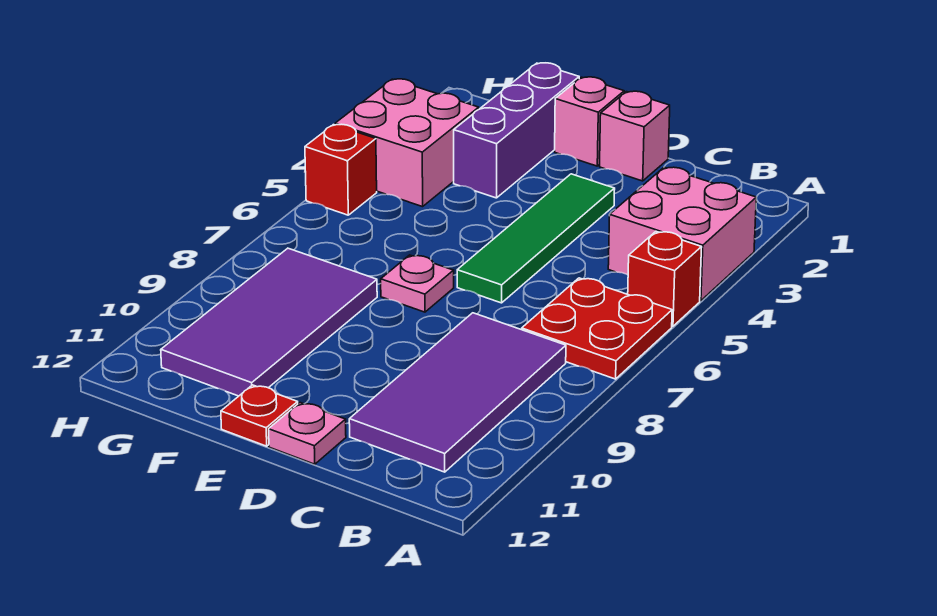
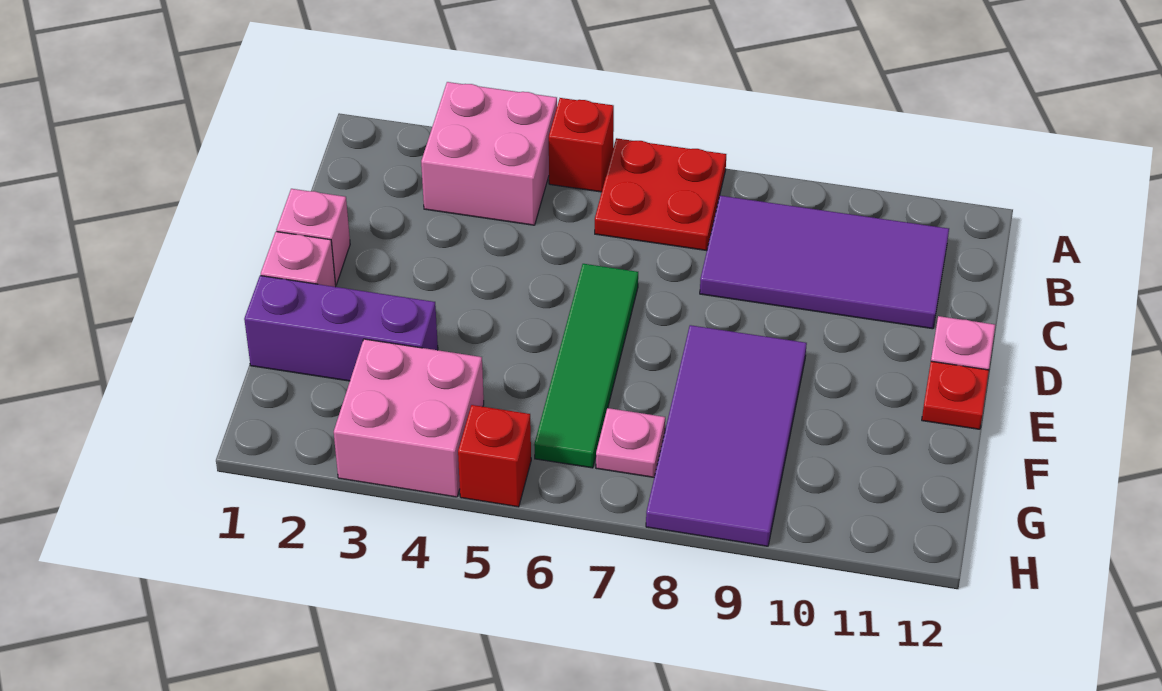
green tile D3:D6 level 1 -> green tile D6:G6 level 1
pink plate E7 level 1 -> pink plate G7 level 1
purple tile F8:G11 level 1 -> purple tile E8:H9 level 1

